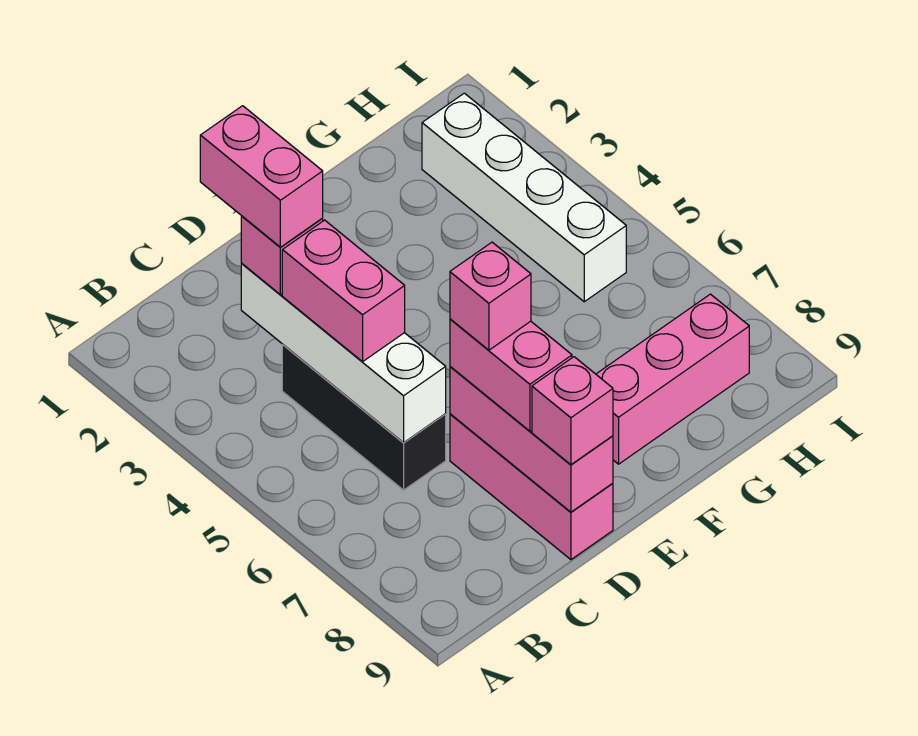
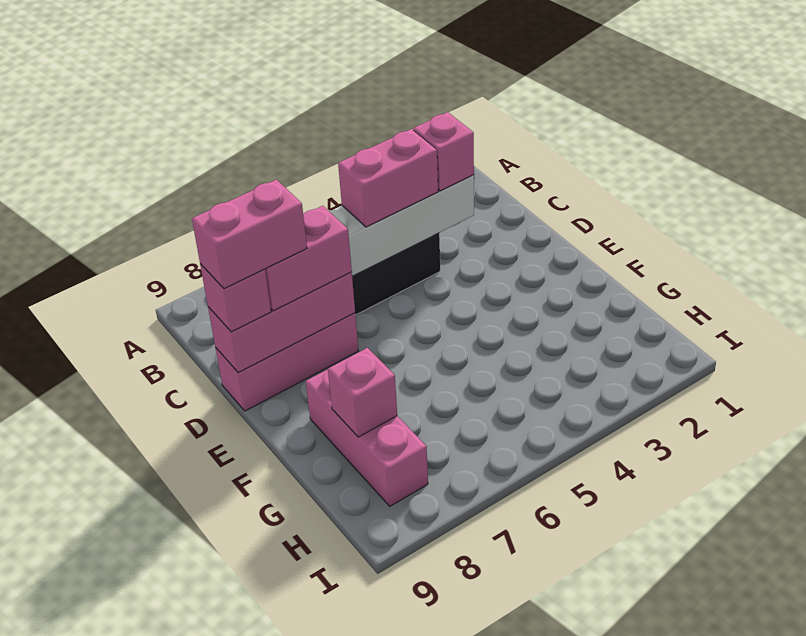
pink brick C2:C3 level 4 -> pink brick D8:D9 level 4
pink brick D7 level 4 -> pink brick G8 level 2
white brick H2:H5 level 1 -> none

